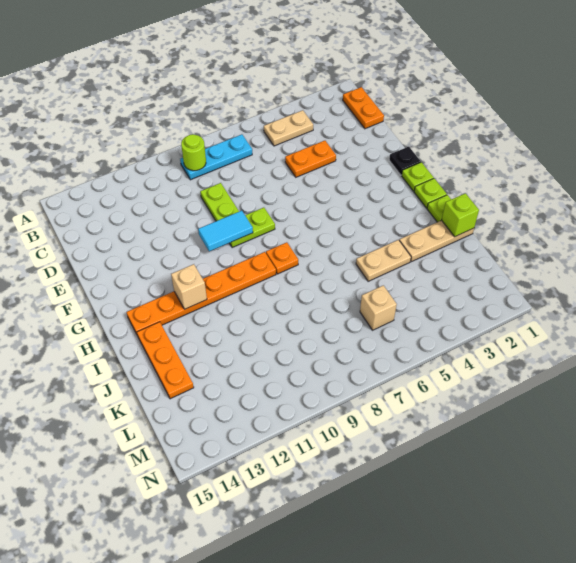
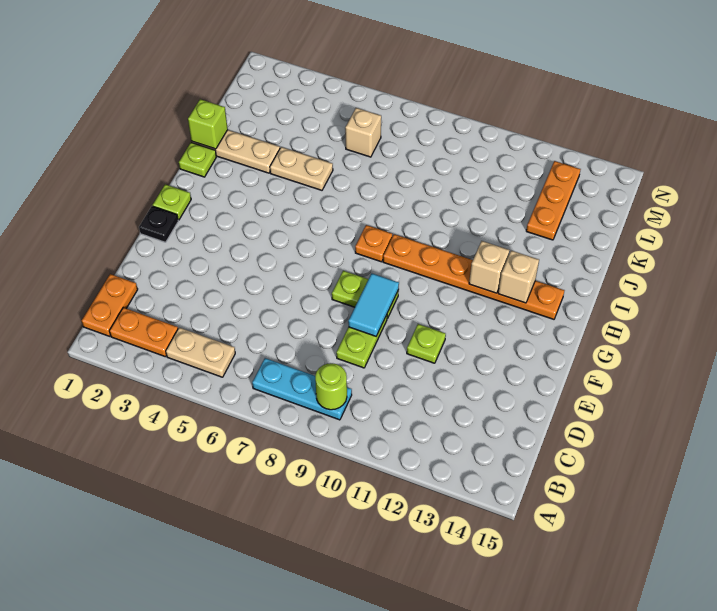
orange plate D4:D5 level 1 -> orange plate B2:B3 level 1
cyan tile F9:F10 level 2 -> cyan tile E9:F9 level 2
lime plate H1 level 1 -> lime plate E11 level 1
none -> tan brick H13 level 2
orange plate I14:K14 level 1 -> orange plate K13:M13 level 1

